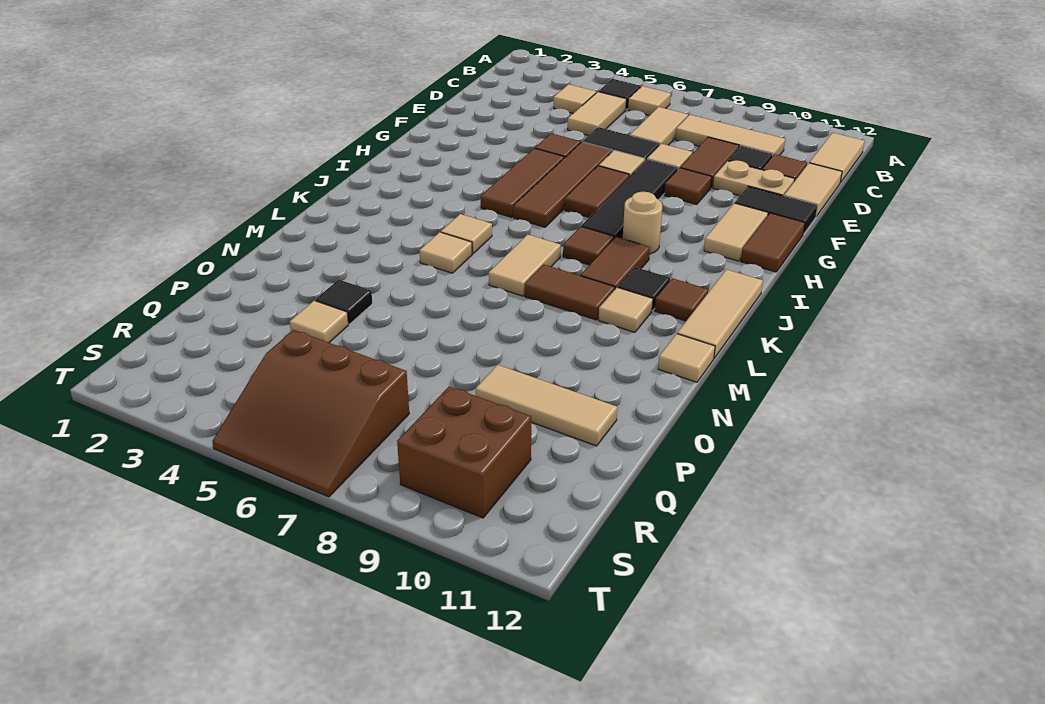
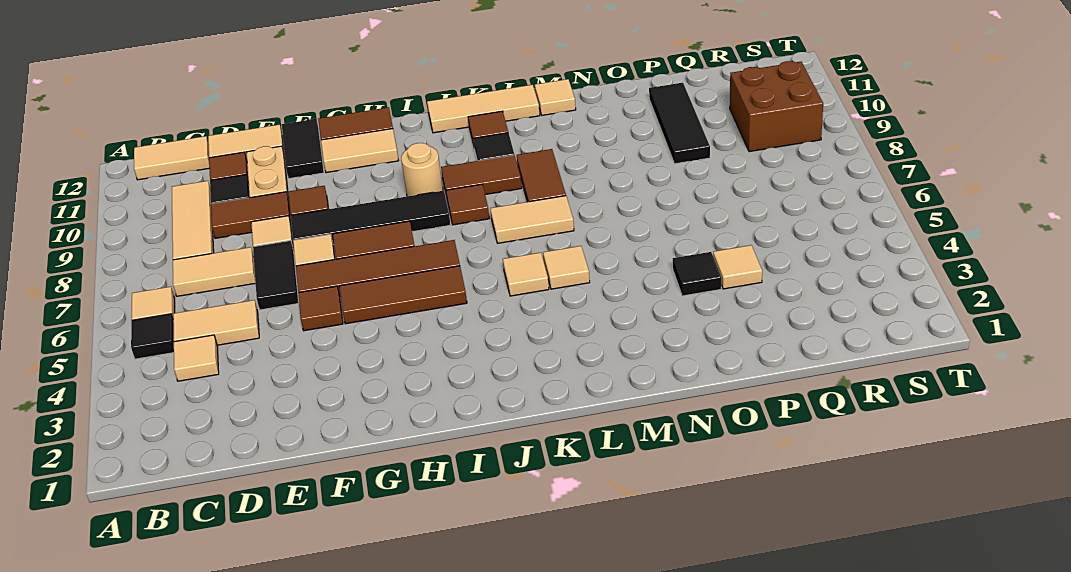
tan tile L10 level 1 -> none
tan tile P9:P11 level 1 -> black tile P9:P11 level 1
brown slope R5:T7 level 1 top R -> none

